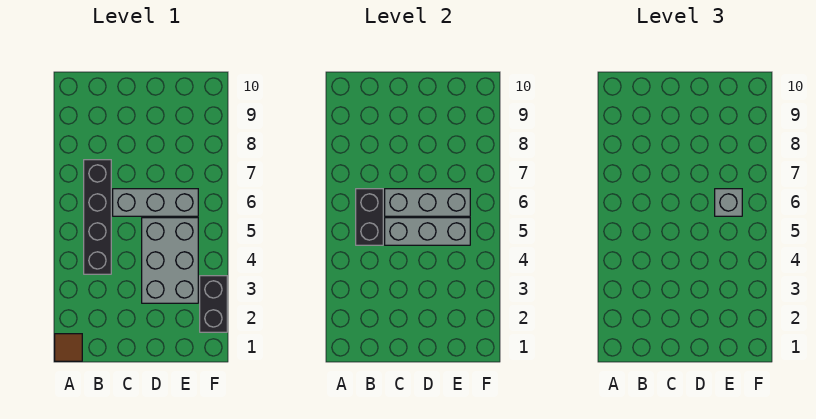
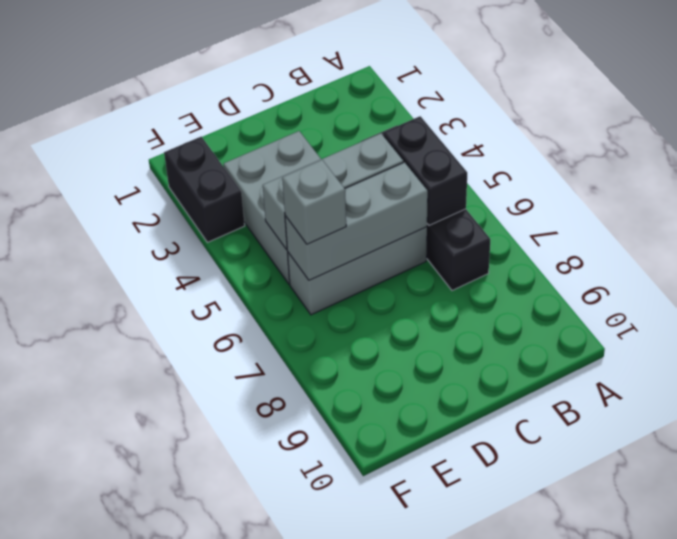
brown tile A1 level 1 -> none

